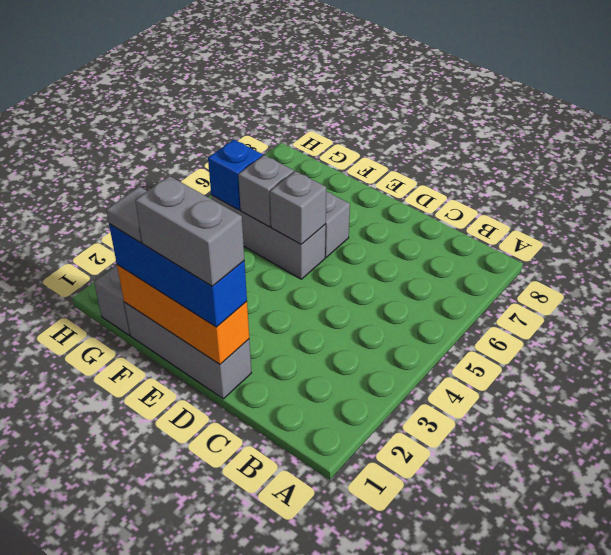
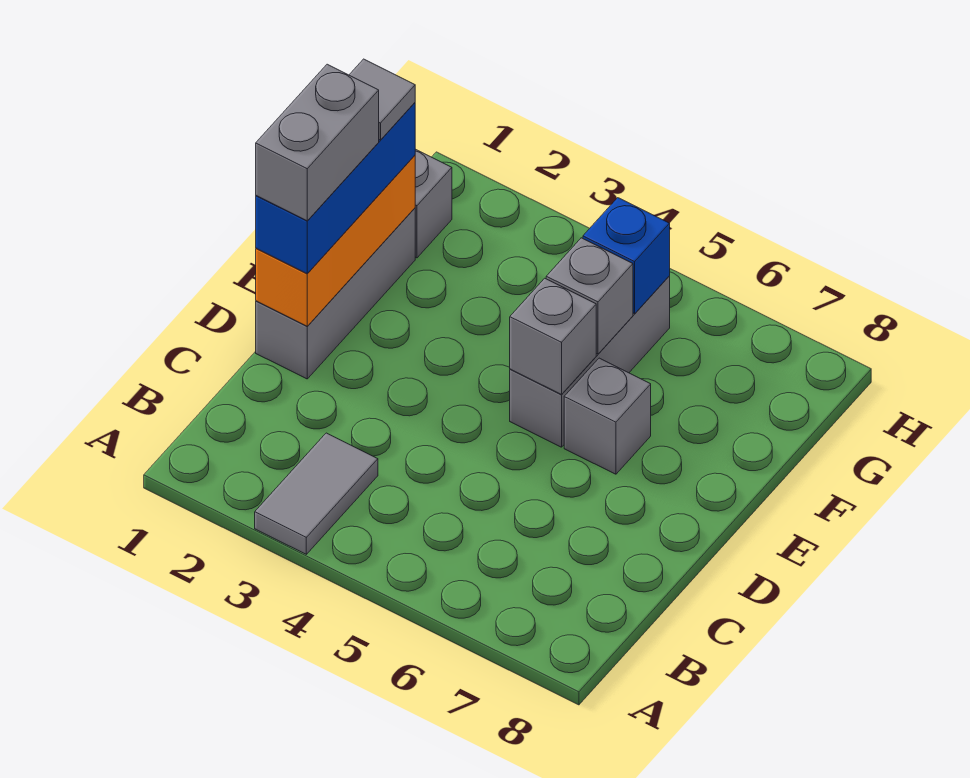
none -> grey tile A3:B3 level 1

